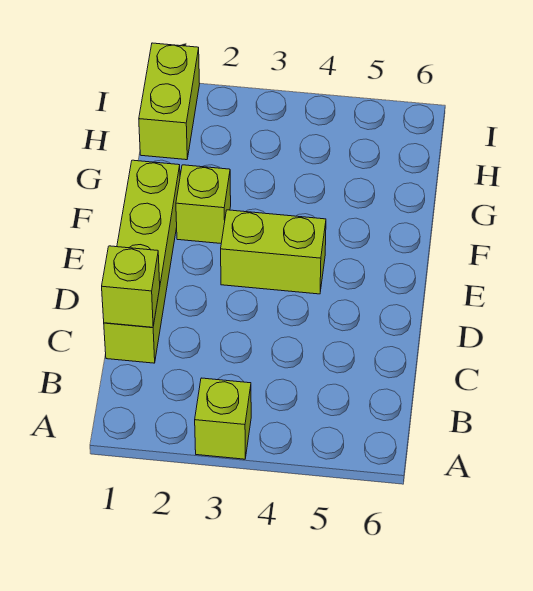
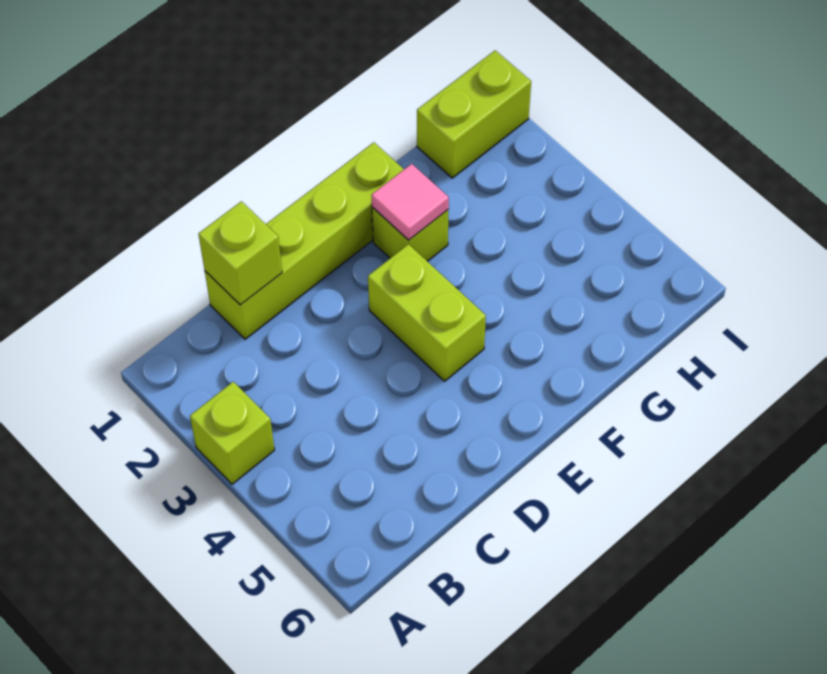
none -> pink tile F2 level 2

